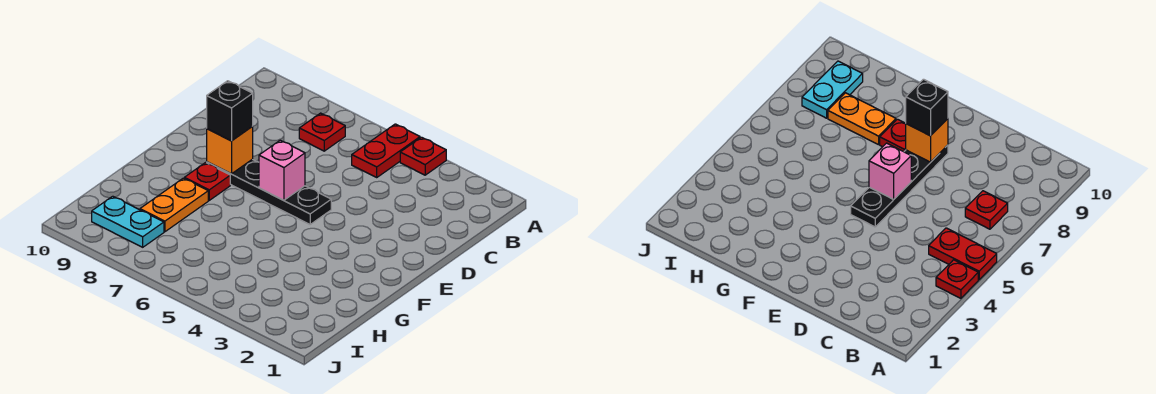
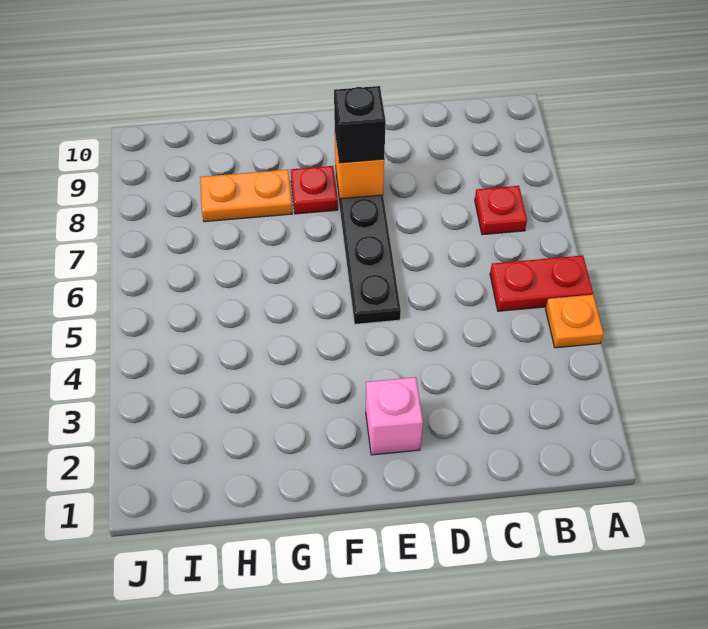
red plate A4 level 1 -> orange plate A4 level 1
pink brick E6 level 2 -> pink brick E2 level 1
cyan plate I8:I9 level 1 -> none

